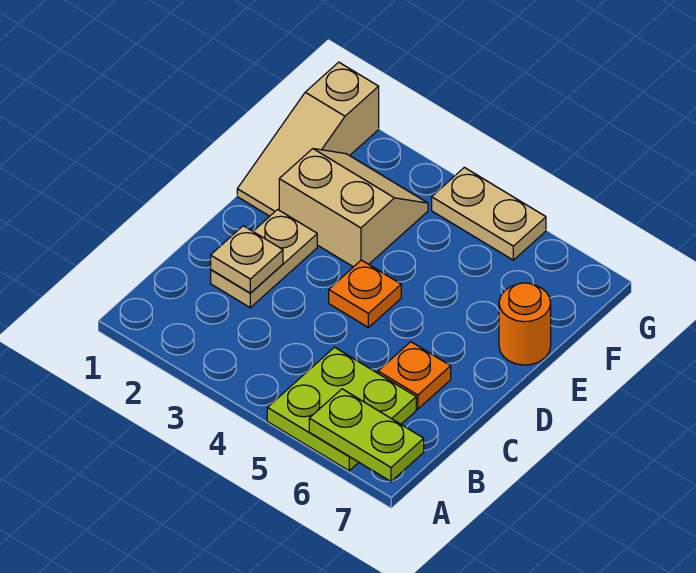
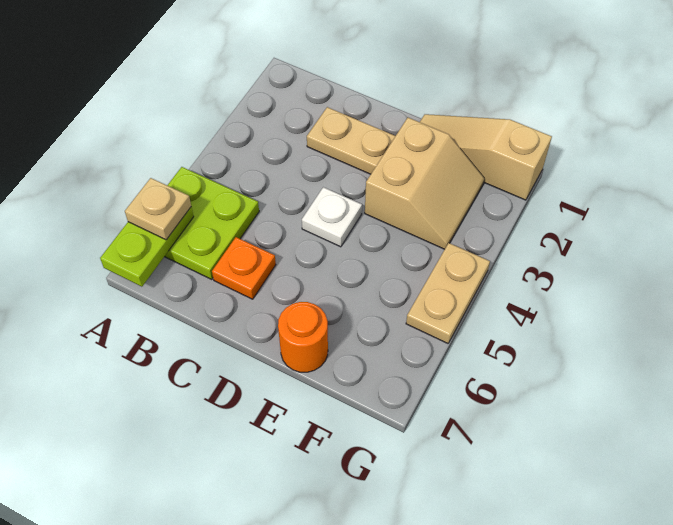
tan plate C2 level 2 -> tan plate A6 level 3
orange plate D4 level 1 -> white plate D4 level 1

